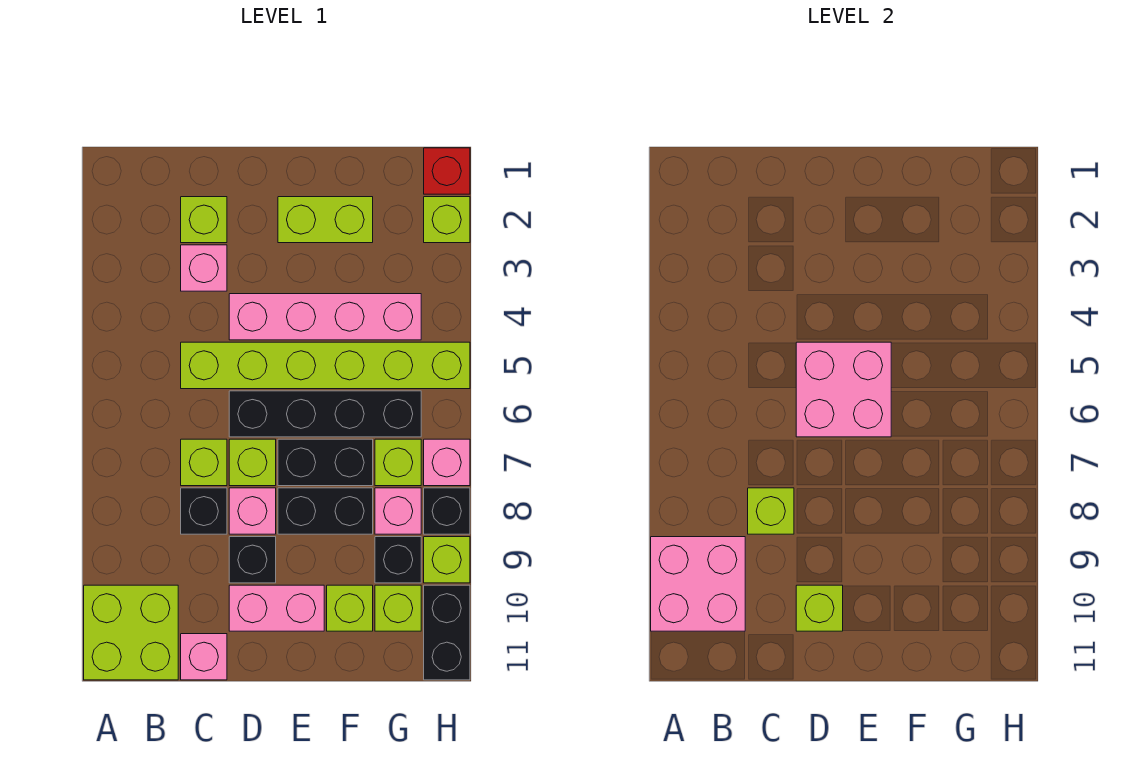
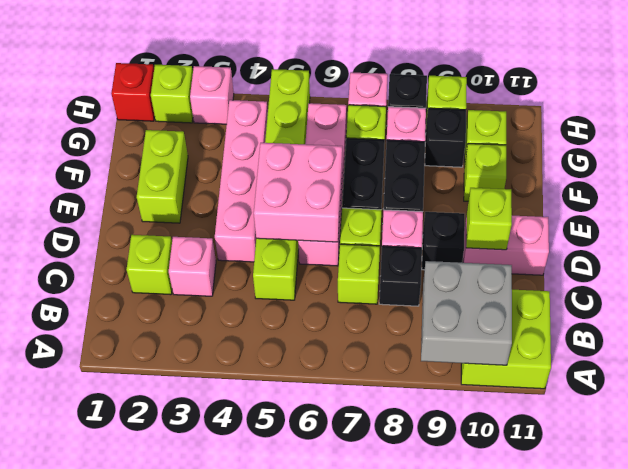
pink brick A9:B10 level 2 -> grey brick A9:B10 level 2
lime brick C8 level 2 -> none
pink brick C11 level 1 -> pink brick H3 level 1
black brick D6:G6 level 1 -> pink brick D6:G6 level 1
pink brick D10:E10 level 1 -> pink brick D10:D11 level 1
black brick H10:H11 level 1 -> none

